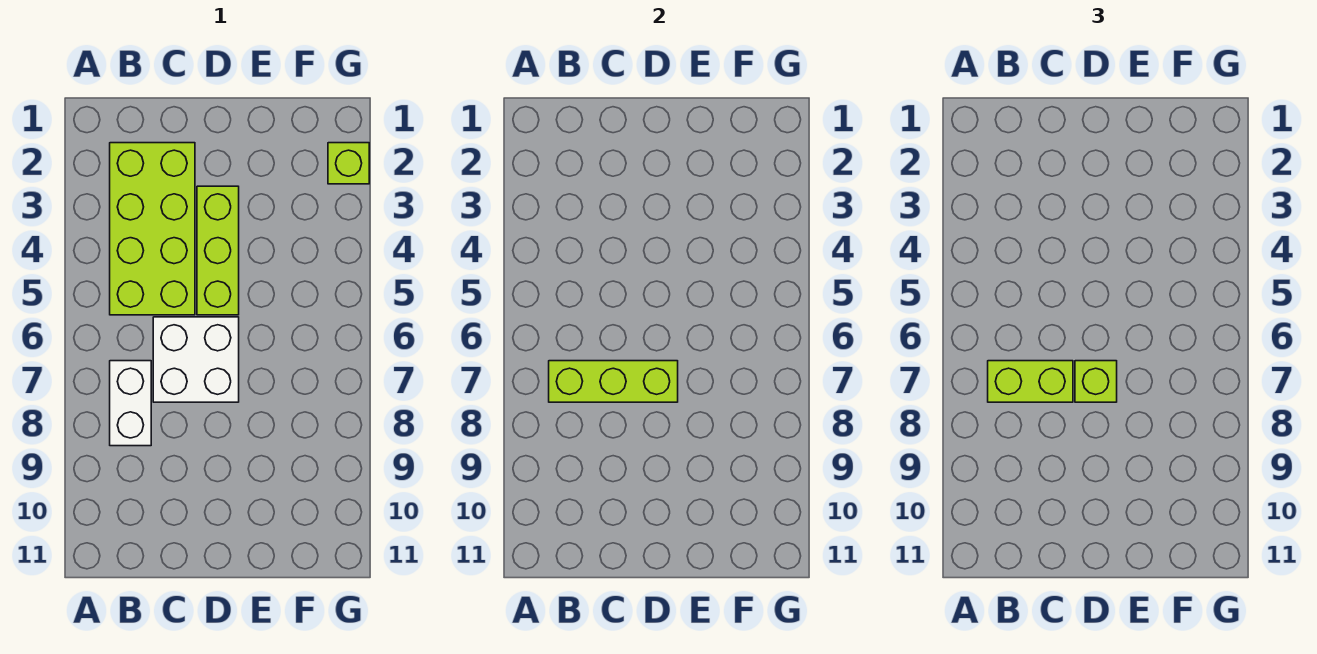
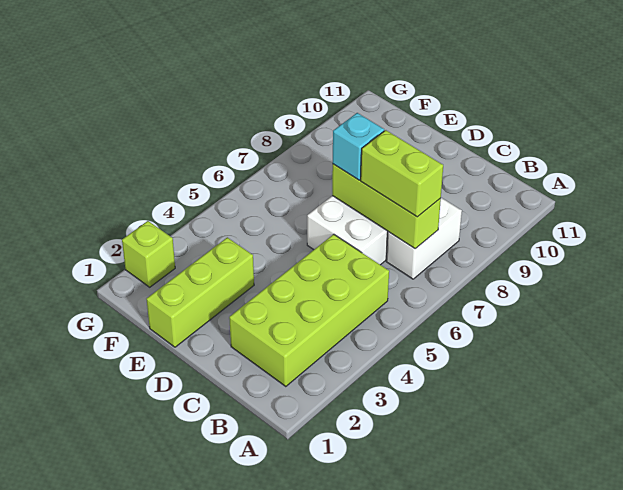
lime brick D3:D5 level 1 -> lime brick E1:E3 level 1
lime brick D7 level 3 -> cyan brick D7 level 3

